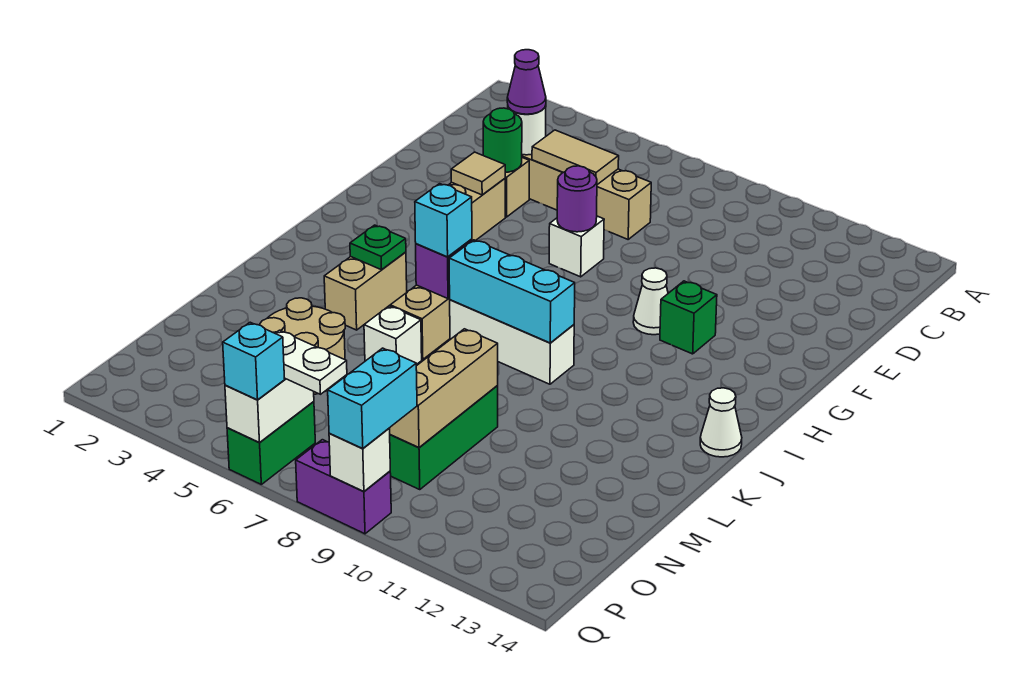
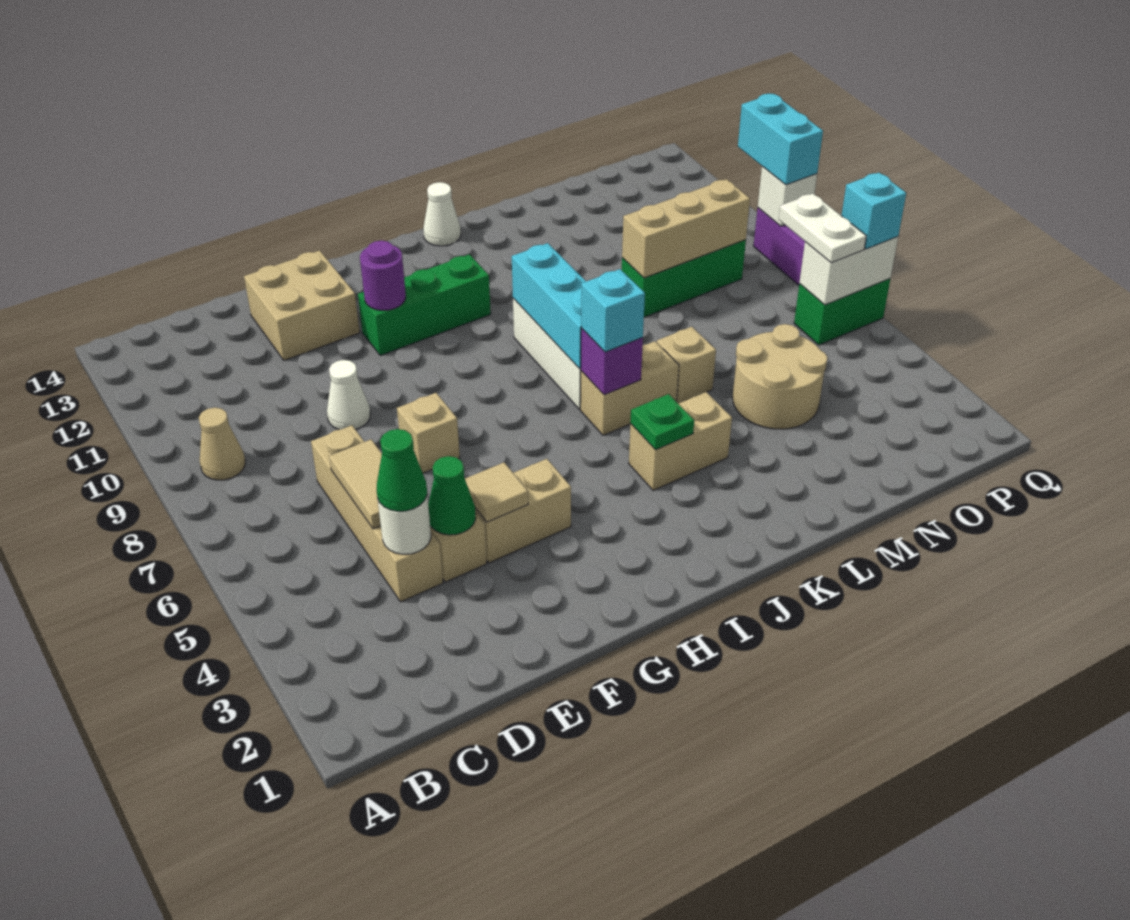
none -> tan cone B9 level 1
purple cone D4 level 3 -> green cone D4 level 3
green round brick E4 level 2 -> green cone E4 level 2
none -> tan brick E12:F13 level 1
white brick F7 level 1 -> tan brick F7 level 1
purple round brick F7 level 2 -> purple round brick G11 level 2
white cone G10 level 1 -> white cone E9 level 1
green brick G11 level 1 -> green brick G11:I11 level 1
white brick L6 level 1 -> tan brick L6 level 1
cyan brick P9:Q9 level 3 -> cyan brick Q9:Q10 level 3

